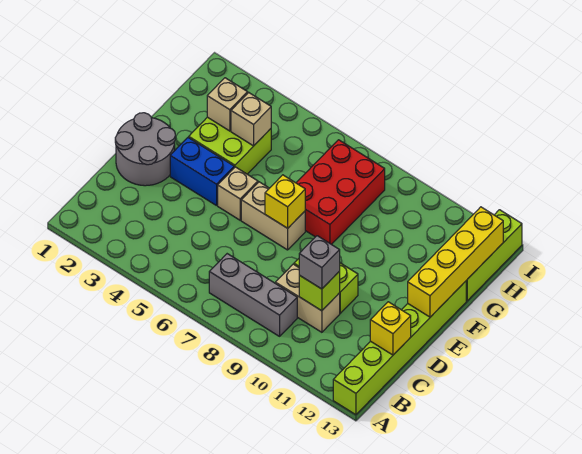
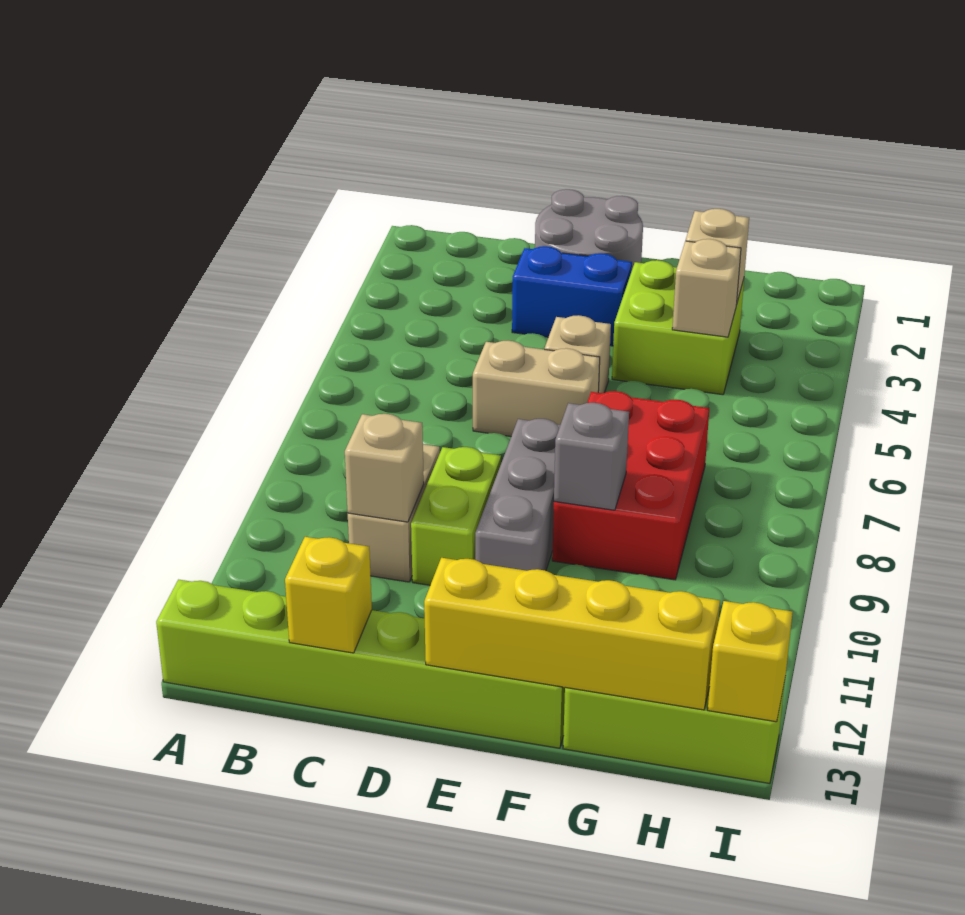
grey brick B7:B9 level 1 -> grey brick E8:E10 level 1
lime brick C10 level 2 -> tan brick C10 level 2
grey brick C10 level 3 -> grey brick F9 level 2
blue brick E3:E4 level 1 -> blue brick D3:E3 level 1
tan brick E6:E7 level 1 -> tan brick D6:E6 level 1
yellow brick E7 level 2 -> yellow brick I13 level 2
red brick F7:H8 level 1 -> red brick F7:G9 level 1

